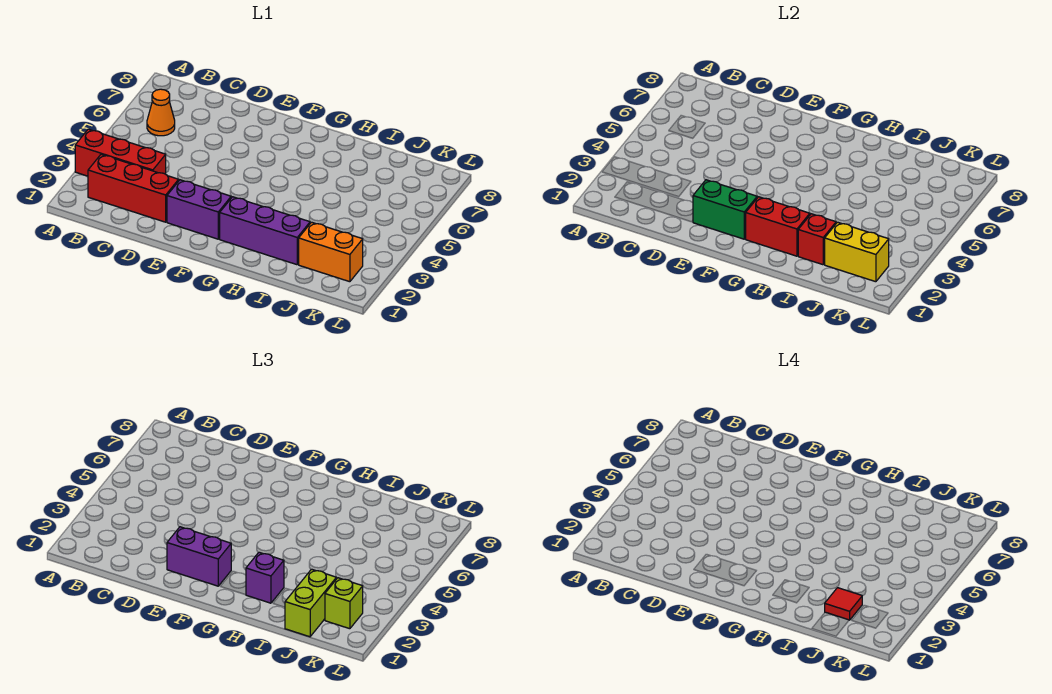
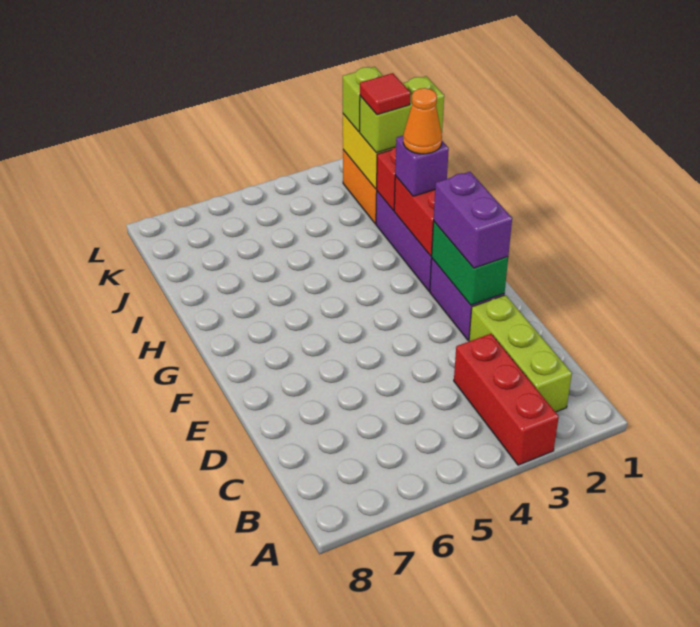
red brick B2:D2 level 1 -> lime brick B2:D2 level 1
orange cone B6 level 1 -> orange cone H2 level 4

